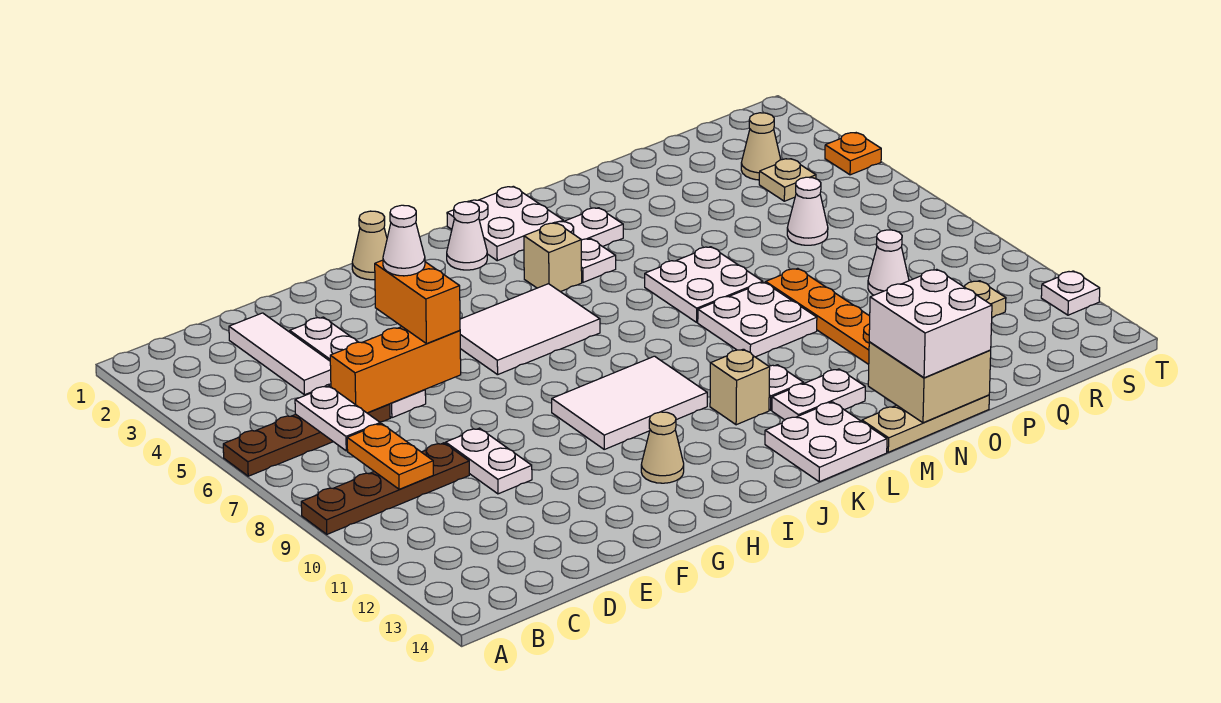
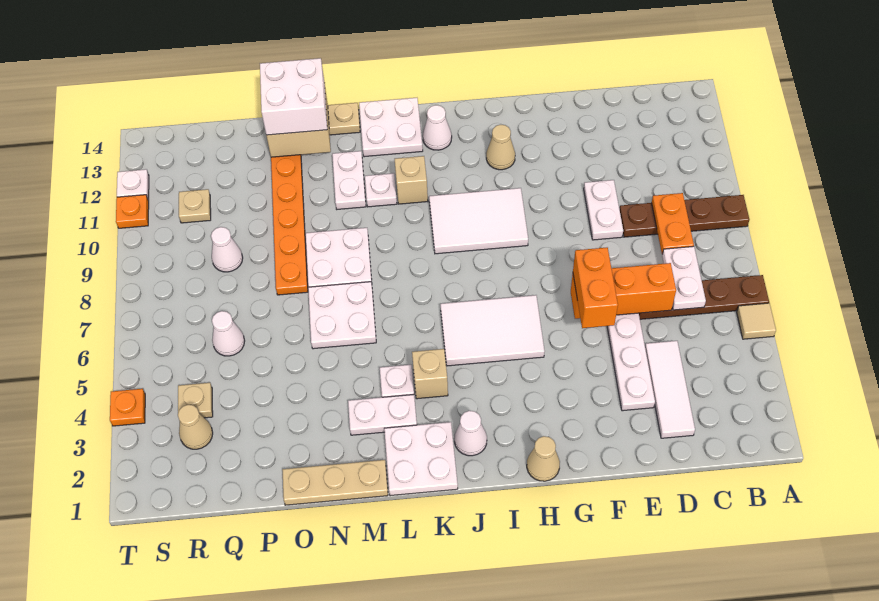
none -> tan tile A5 level 1
white cone F5 level 4 -> white cone J13 level 1
white plate L12:M12 level 1 -> white plate M11:M12 level 1
none -> tan plate M1:O1 level 1
none -> orange plate T11 level 1

